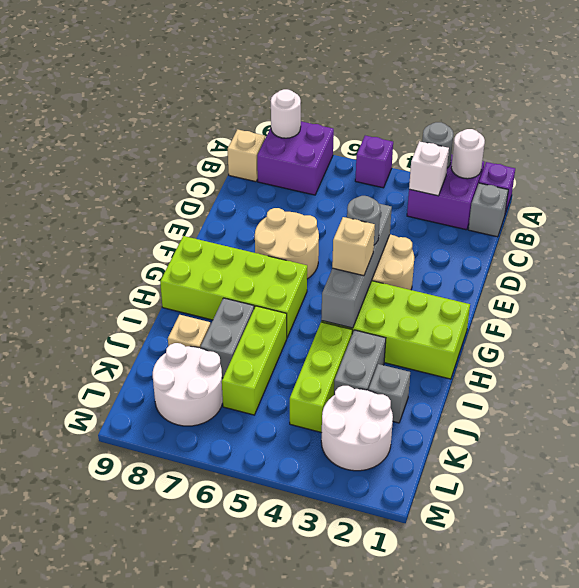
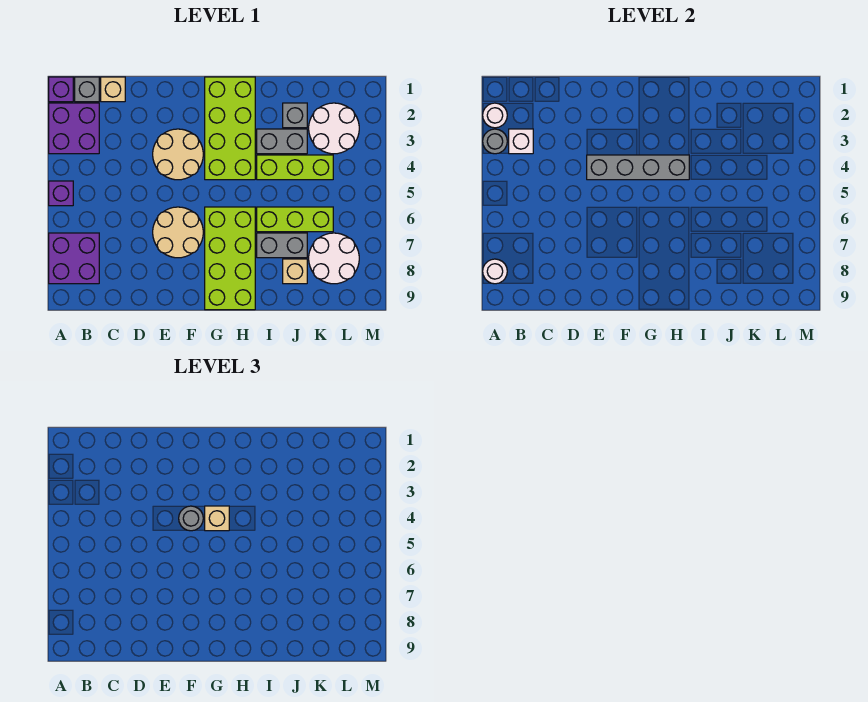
tan brick B9 level 1 -> tan brick C1 level 1

